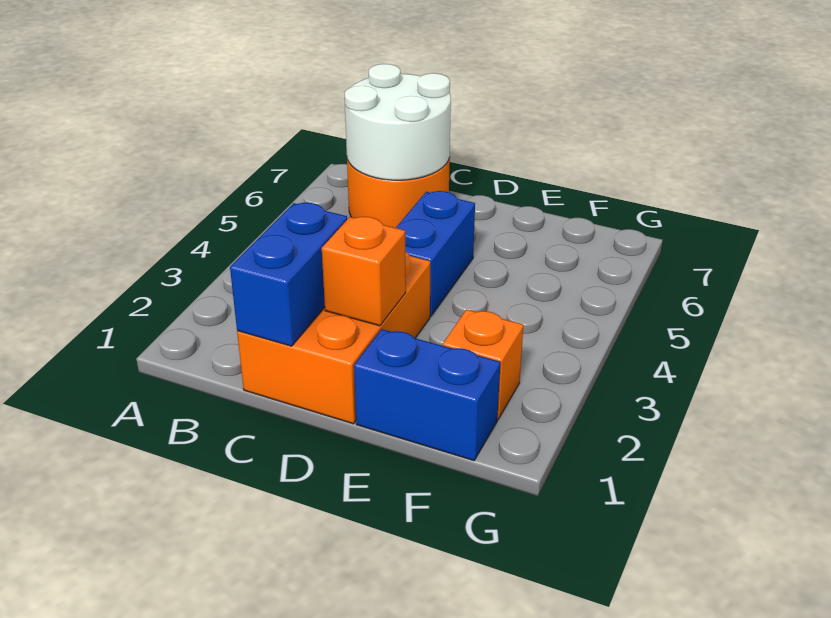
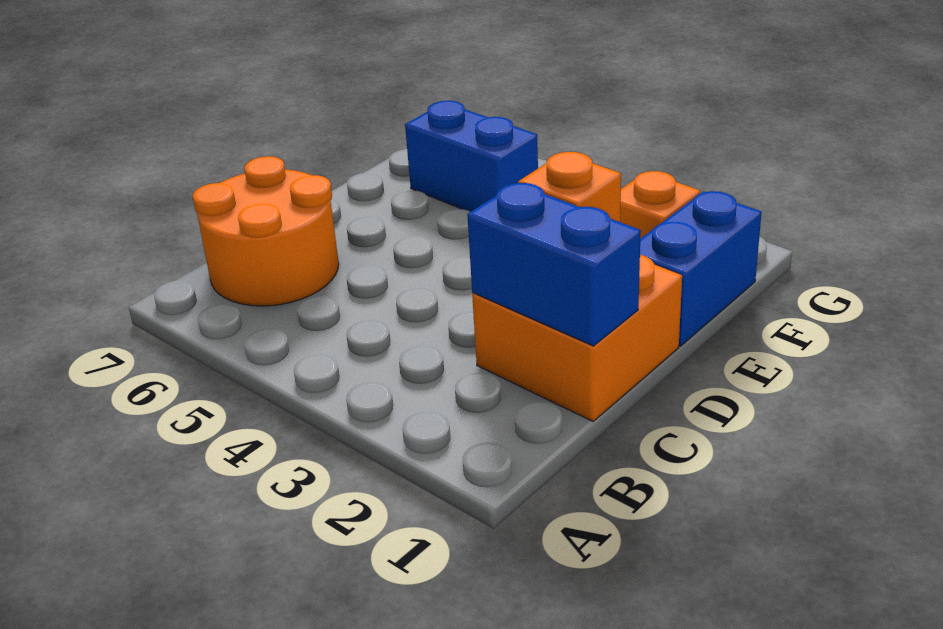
white round brick B6:C7 level 2 -> none
orange brick C1:D3 level 1 -> orange brick C1:D2 level 1
blue brick D4:D5 level 1 -> blue brick F5:F6 level 1

